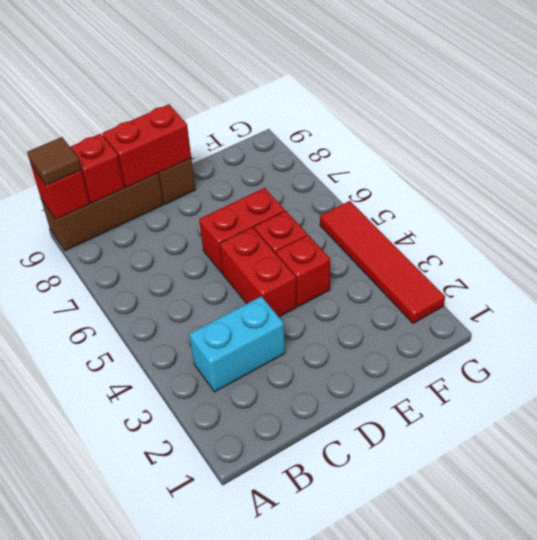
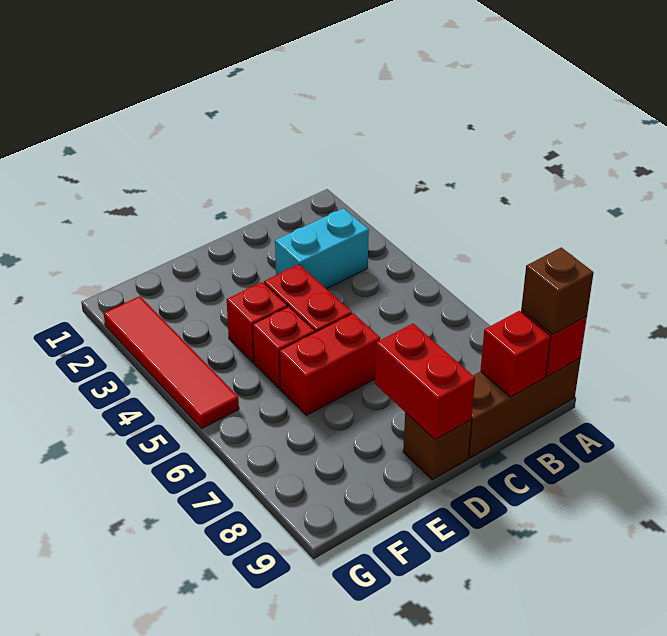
brown tile A9 level 3 -> brown brick A9 level 3
red brick C9:D9 level 2 -> red brick D8:D9 level 2

